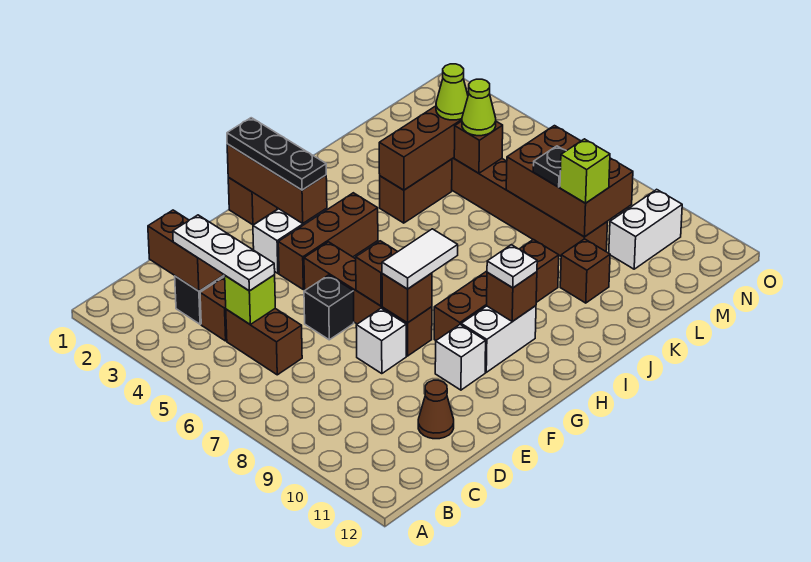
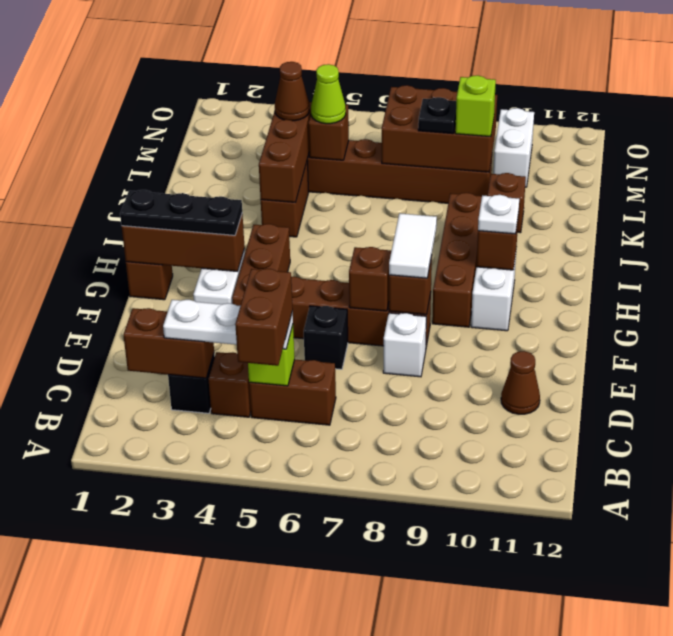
none -> brown brick B5:C5 level 4
white brick F10 level 1 -> none
lime cone L4 level 3 -> brown cone L4 level 3

